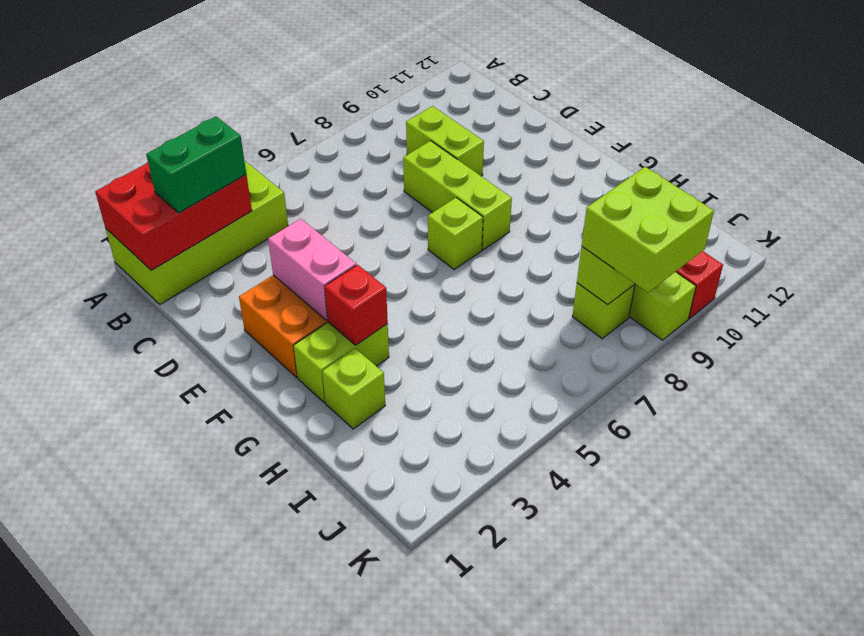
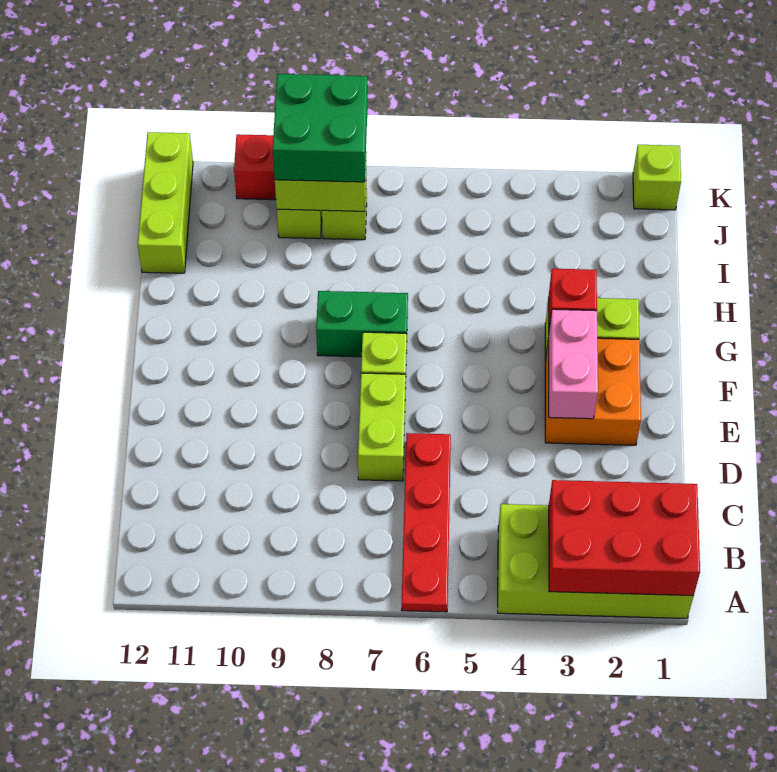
none -> red plate A6:D6 level 1
green brick B2:B3 level 3 -> green brick G7:G8 level 1
lime brick C9:D9 level 1 -> lime brick D7:E7 level 1
lime brick D8:F8 level 1 -> lime brick I12:K12 level 1
lime brick H2 level 1 -> lime brick K1 level 1
lime brick J8:K9 level 3 -> green brick J8:K9 level 3

